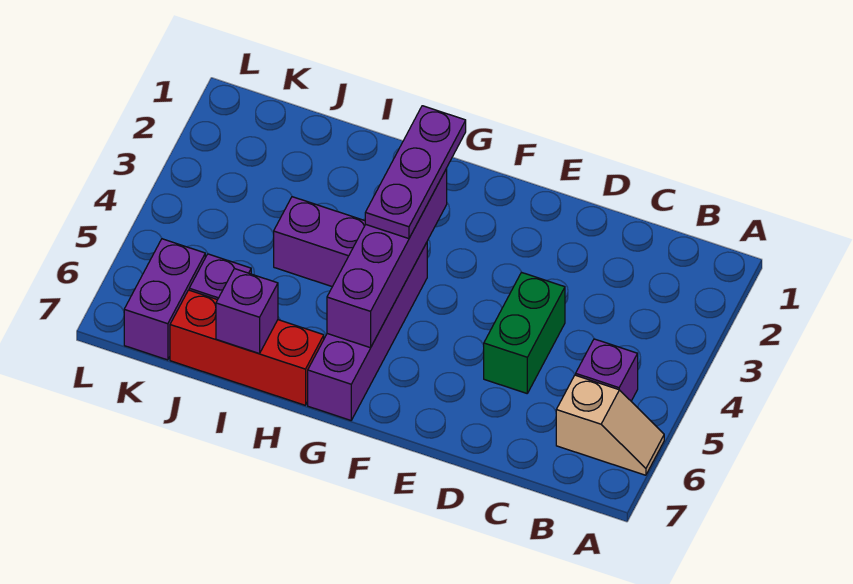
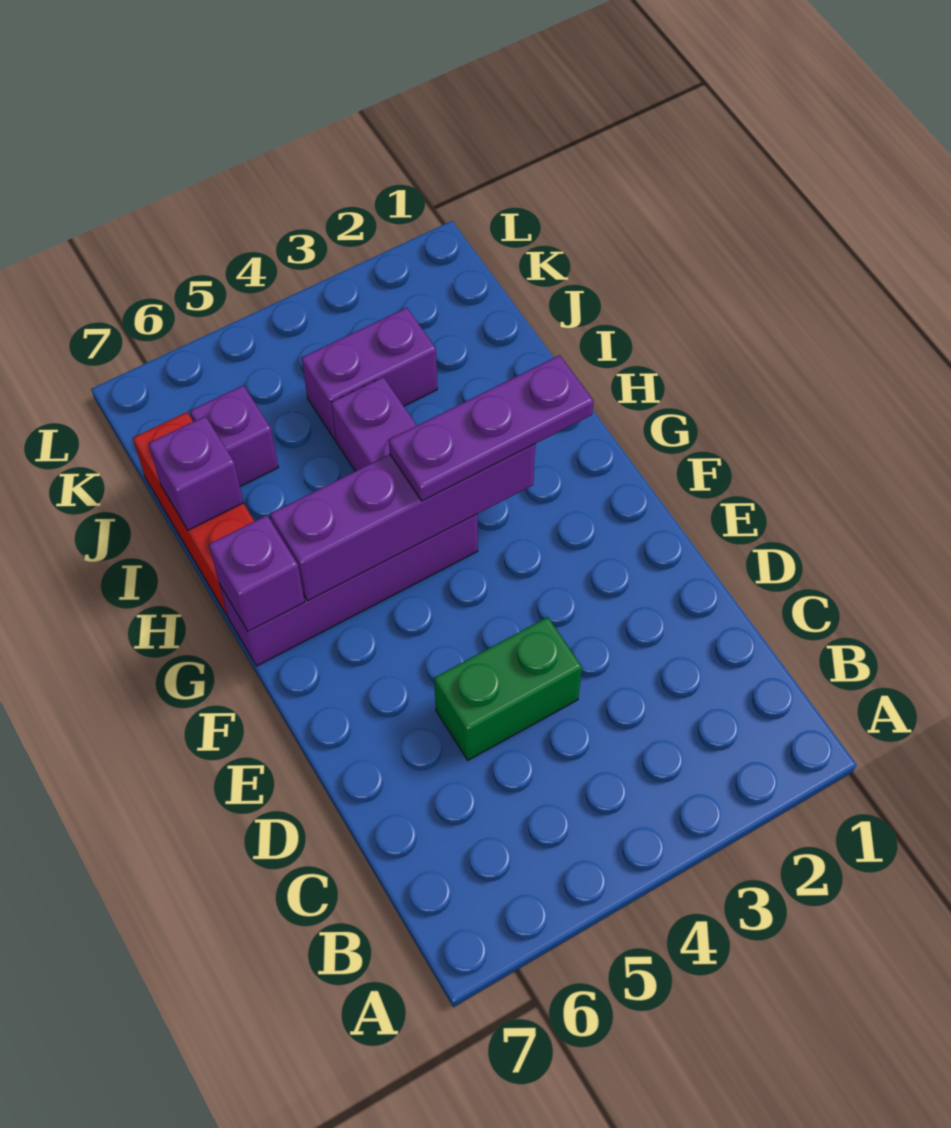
tan slope A6:B6 level 1 top B -> none
purple brick B5 level 1 -> purple brick G7 level 2
purple brick K6:K7 level 1 -> purple brick J3:J4 level 1

